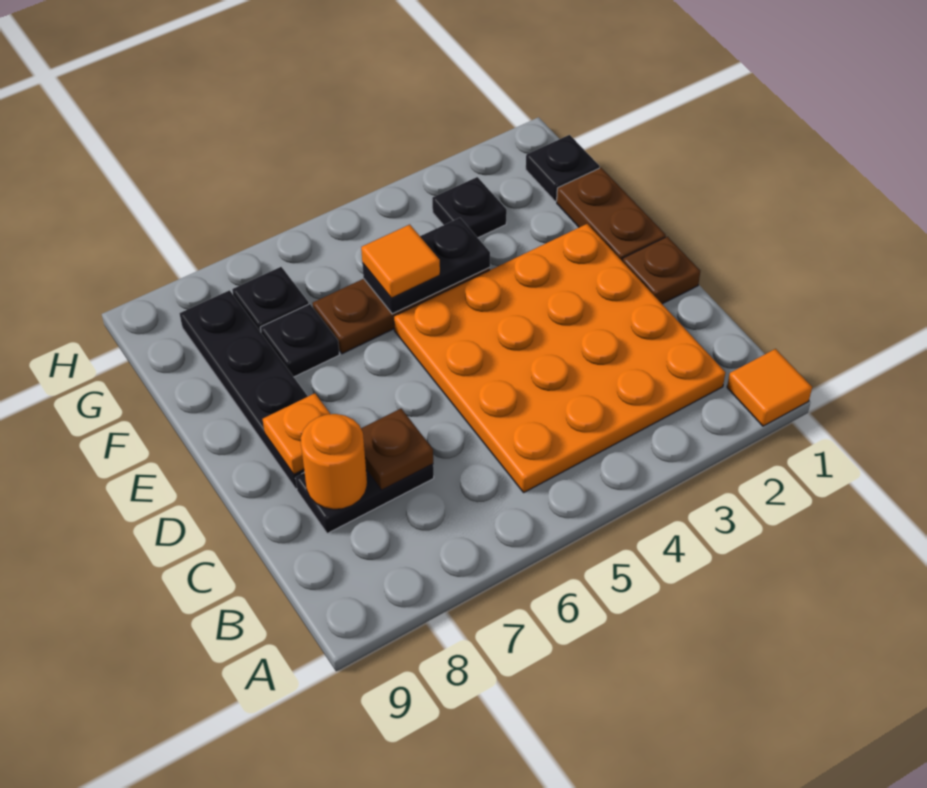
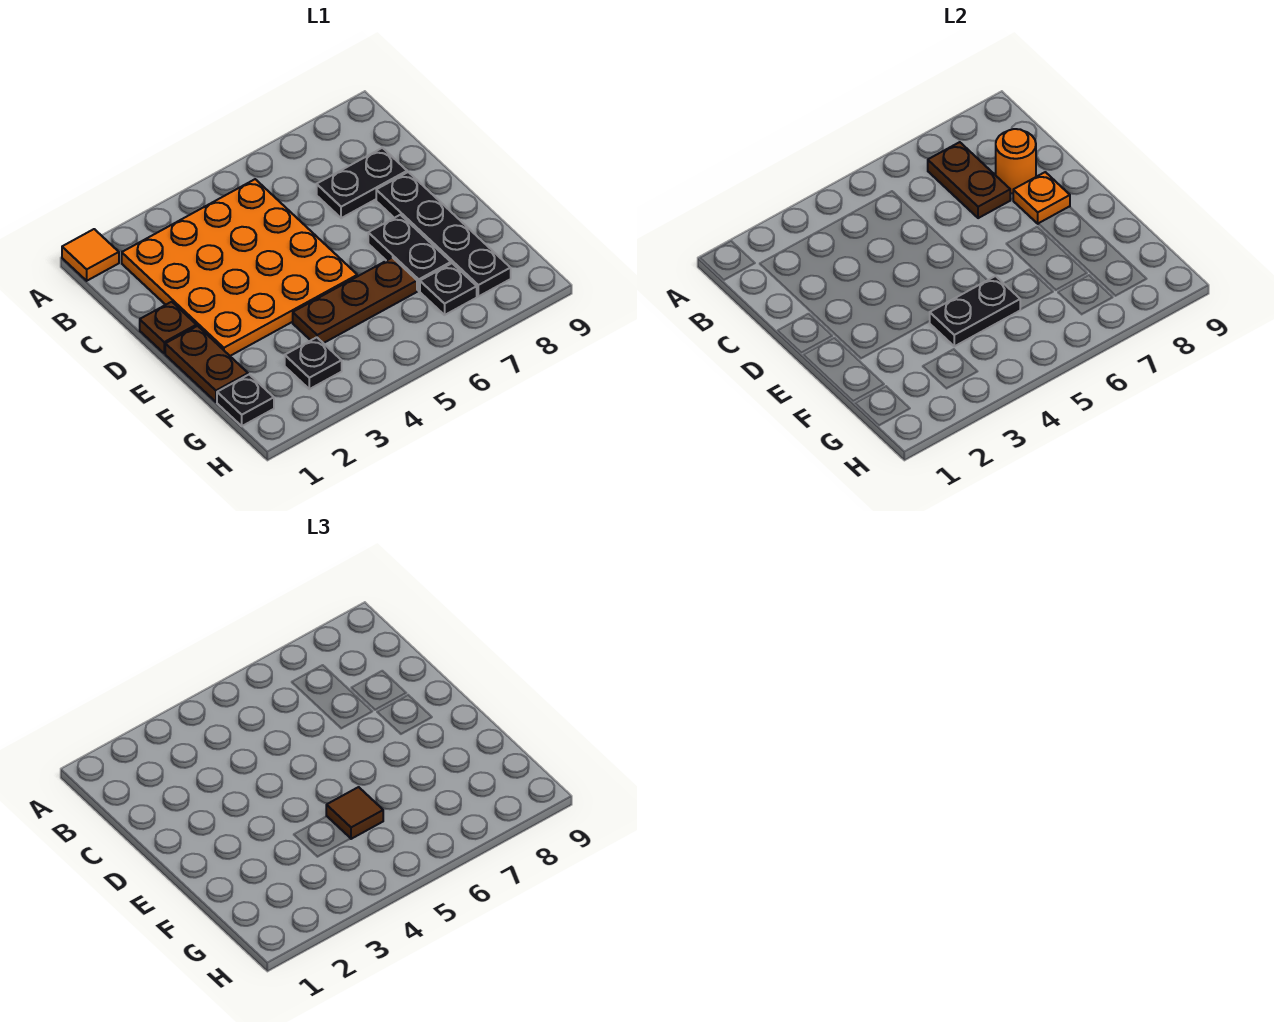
brown plate C7 level 2 -> brown plate B7:C7 level 2
orange tile F5 level 3 -> brown tile F5 level 3
black plate F7 level 1 -> black plate E7:F7 level 1

